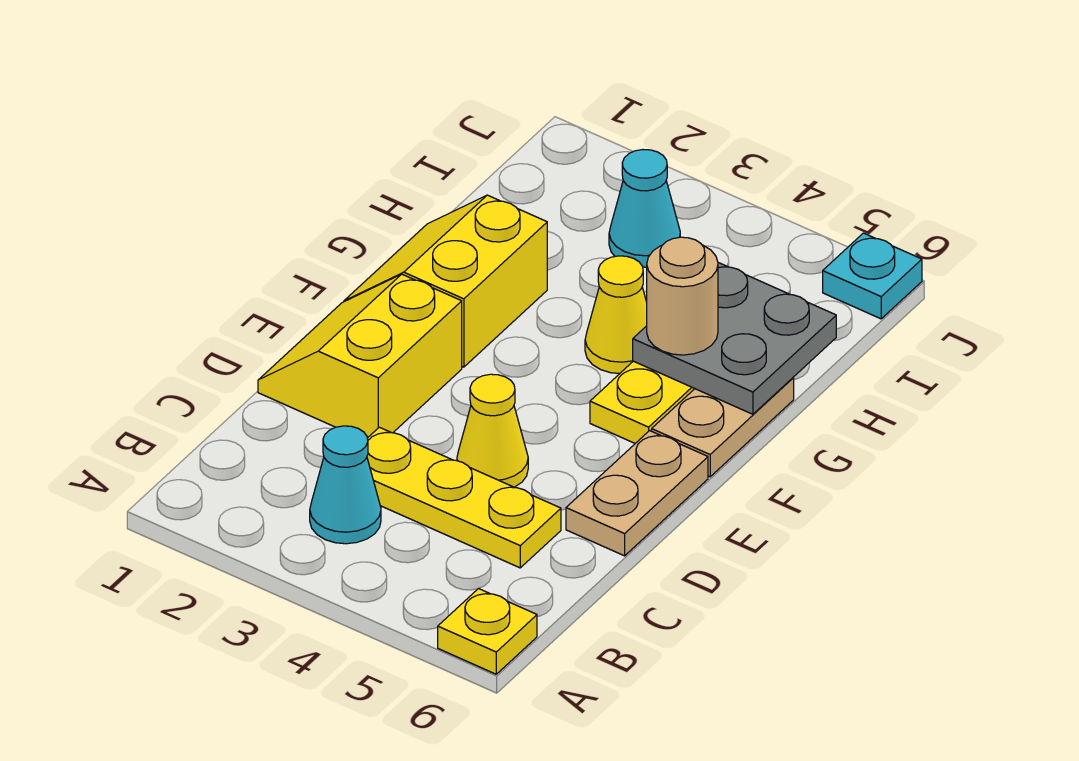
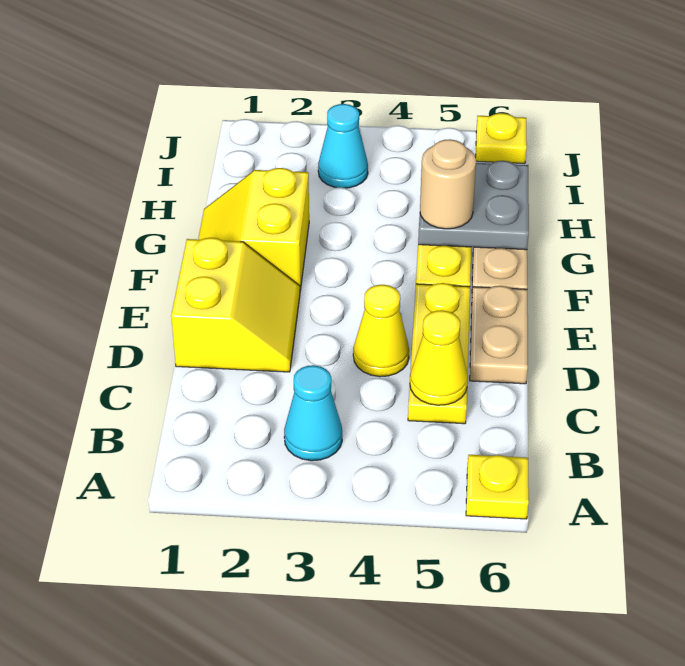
yellow plate C3:C5 level 1 -> yellow plate C5:E5 level 1
yellow slope D1:E2 level 1 top 2 -> yellow slope D1:E2 level 1 top 1
yellow cone G4 level 1 -> yellow cone C5 level 2
cyan plate J6 level 1 -> yellow plate J6 level 1

